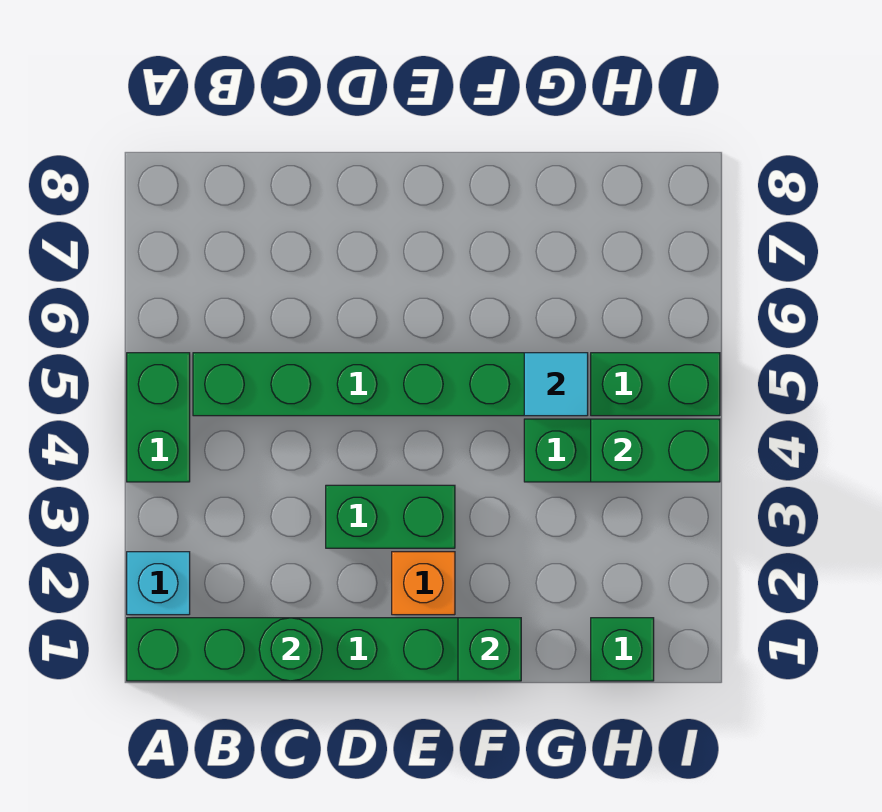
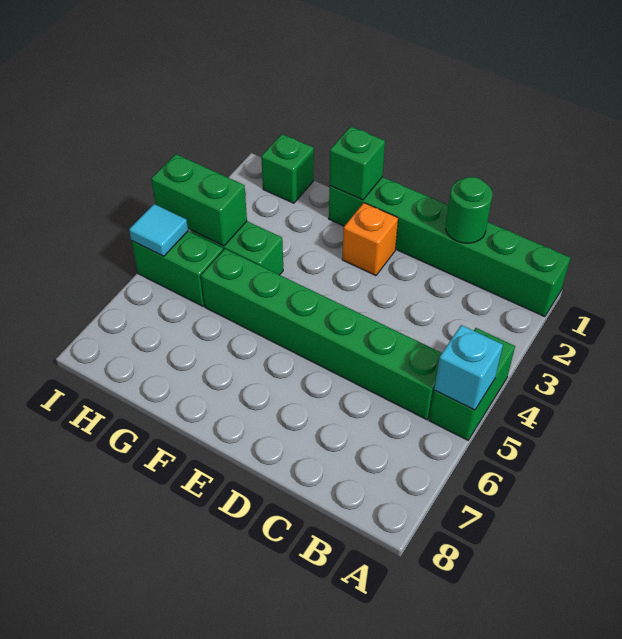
cyan brick A2 level 1 -> cyan brick A5 level 2
green brick D3:E3 level 1 -> none
cyan tile G5 level 2 -> cyan tile I5 level 2

